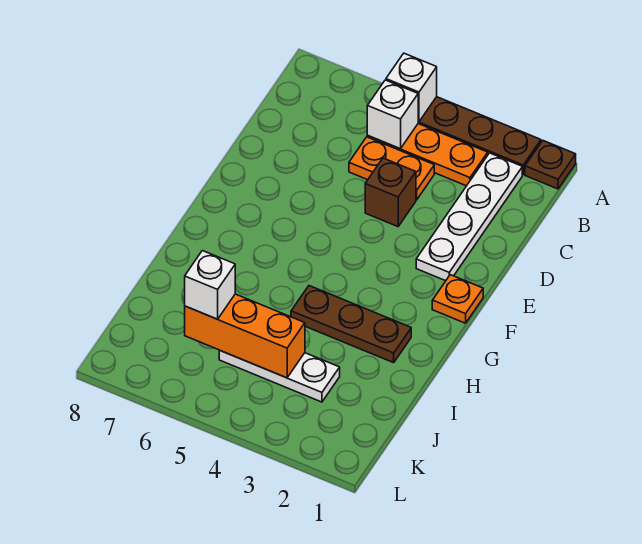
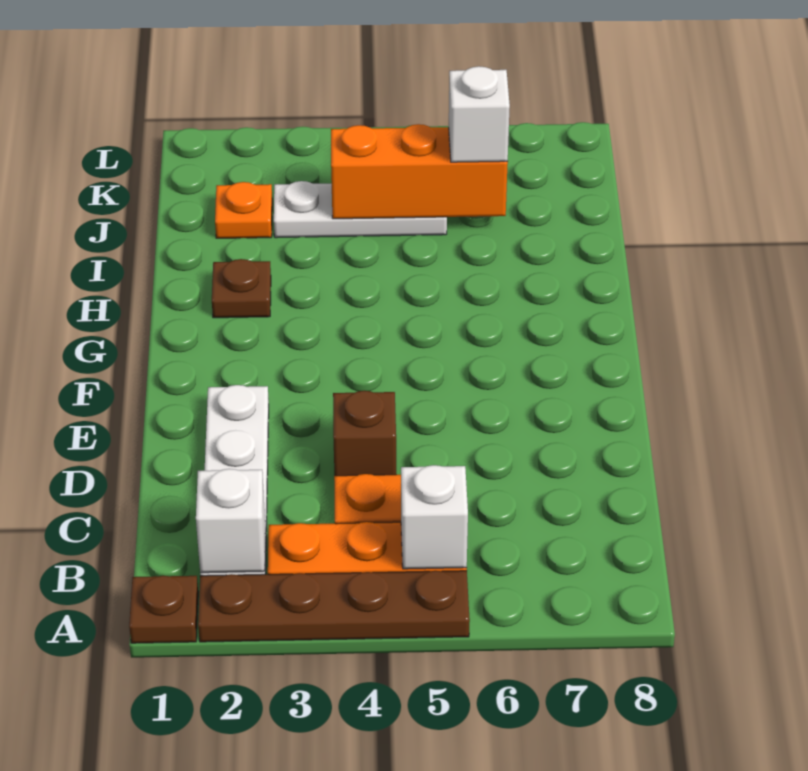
white brick A5 level 2 -> white brick B2 level 2
orange plate F1 level 1 -> orange plate J2 level 1
brown plate H2:H4 level 1 -> brown plate H2 level 1

